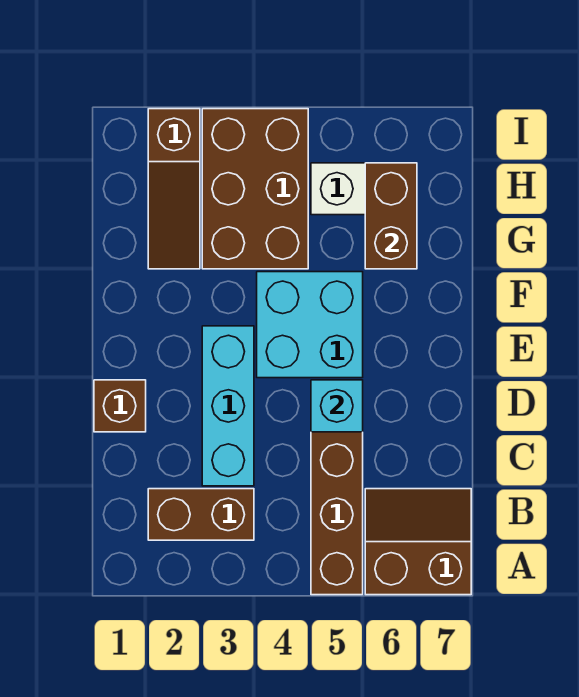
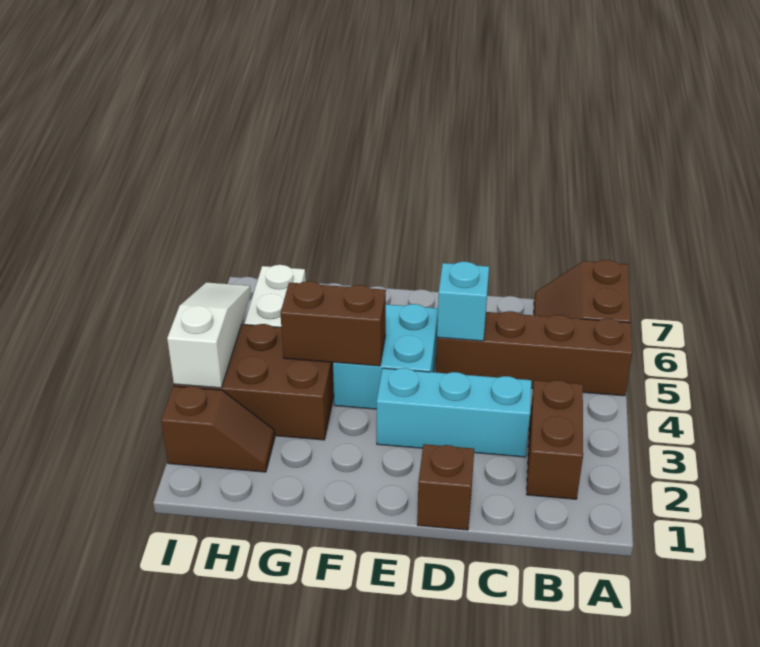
brown slope G2:I2 level 1 top I -> brown slope H2:I2 level 1 top I
brown brick G6:H6 level 2 -> brown brick F4:G4 level 2
none -> white slope I3:I5 level 2 top 3

